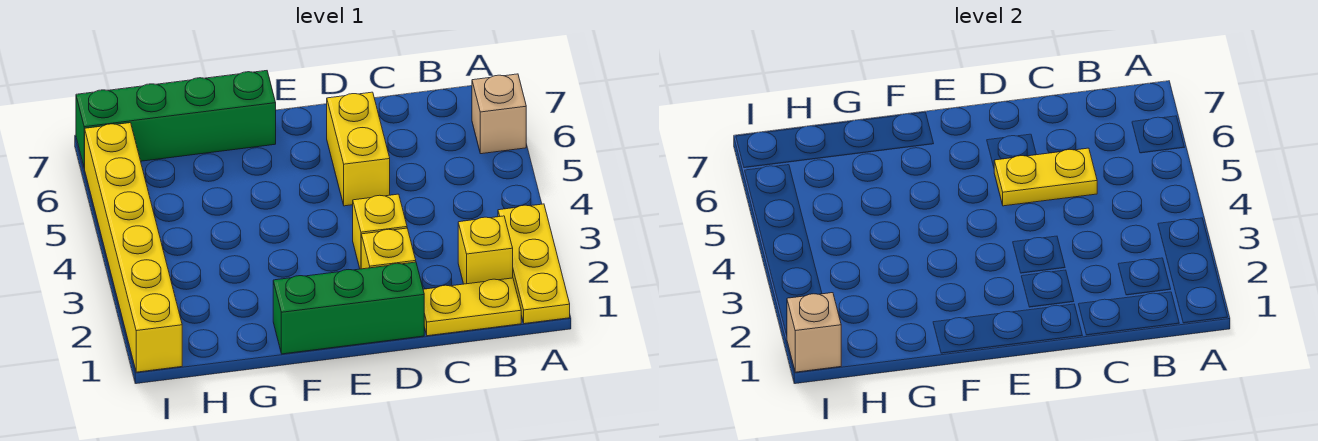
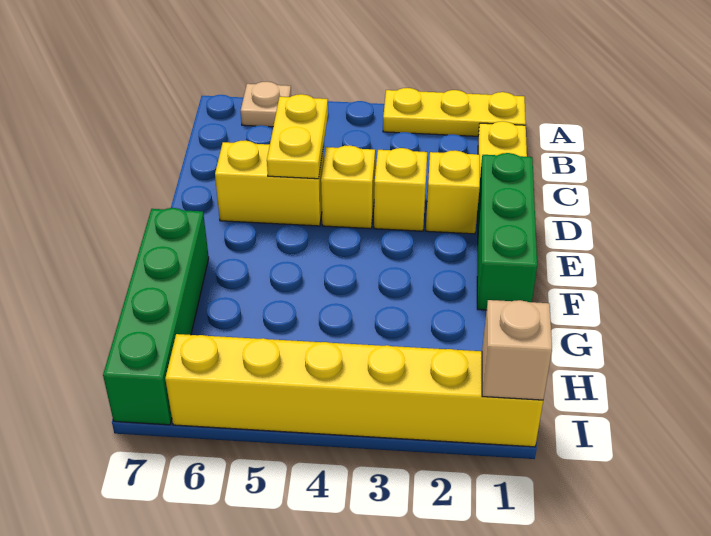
tan brick A6 level 1 -> tan plate A6 level 1
yellow brick B2 level 1 -> yellow brick D4 level 1

